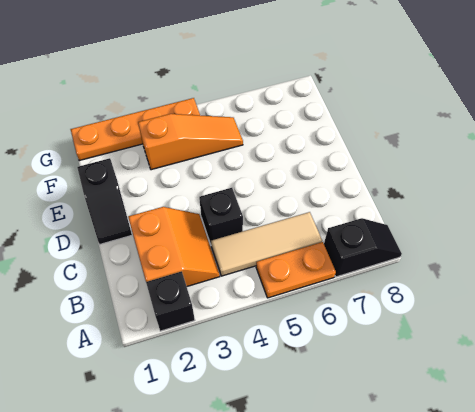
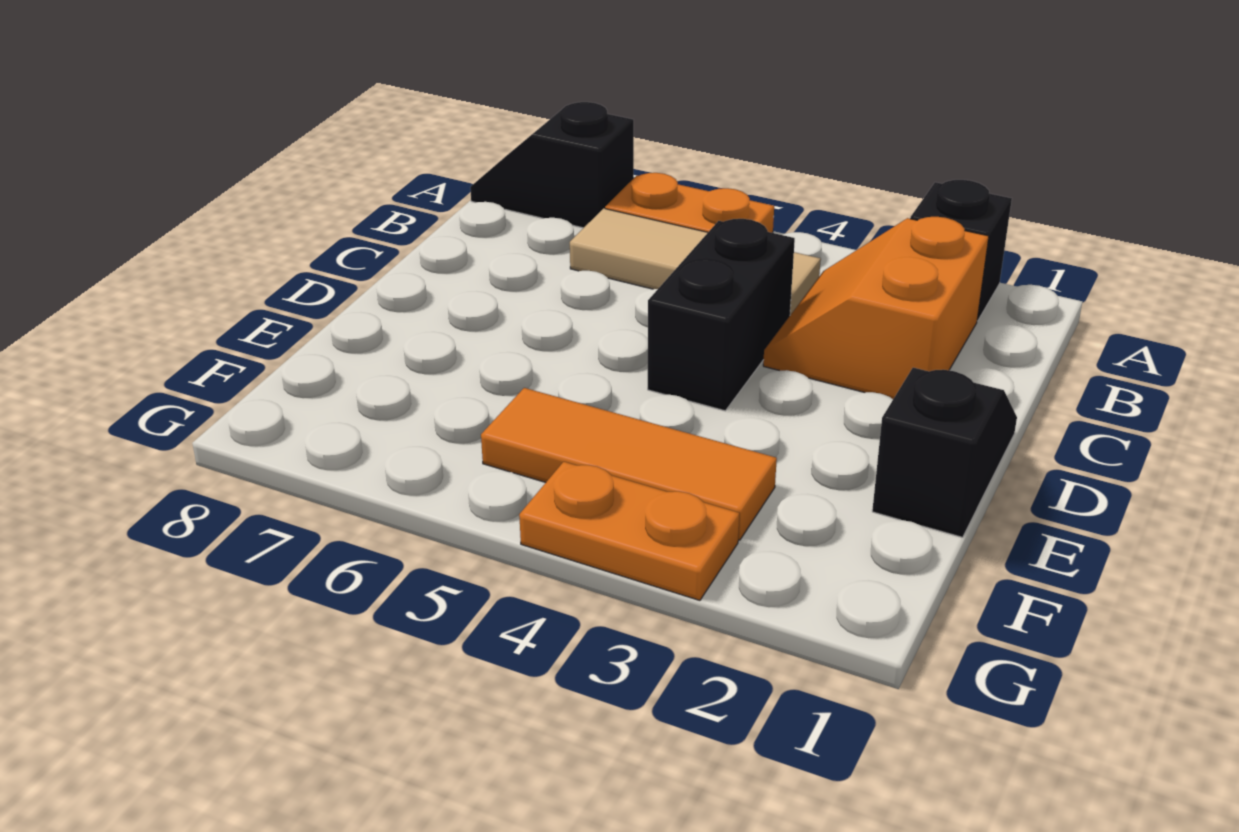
black brick C4 level 1 -> black brick C4:D4 level 1
orange slope F3:F5 level 1 top 3 -> orange tile F3:F5 level 1
orange plate G1:G4 level 1 -> orange plate G3:G4 level 1

